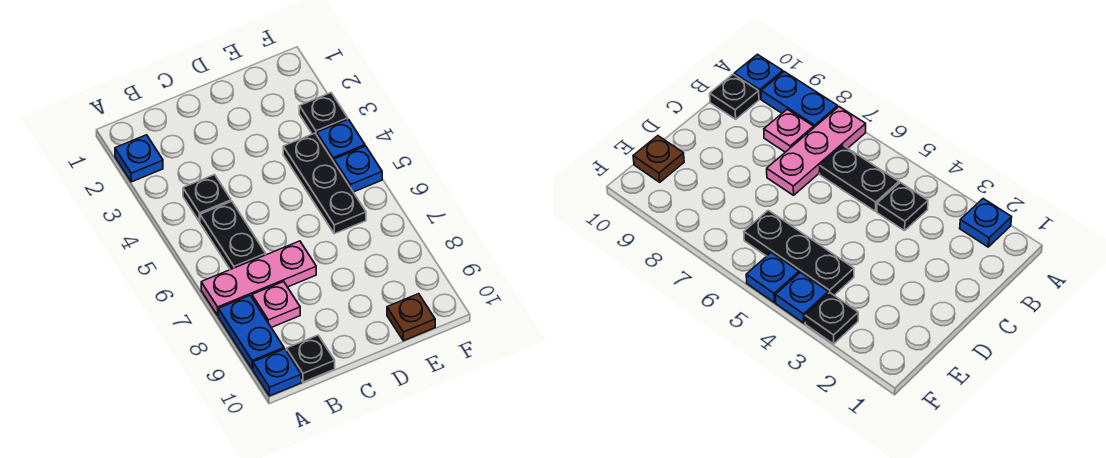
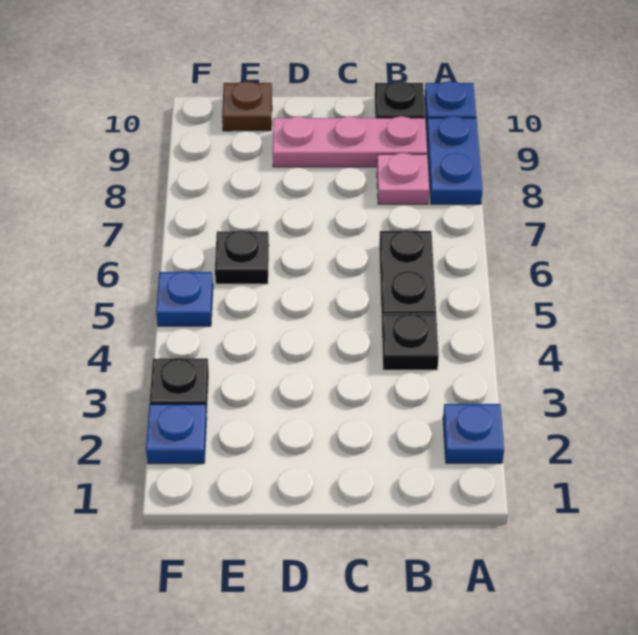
pink plate A7:C7 level 1 -> pink plate B9:D9 level 1
black plate E4:E6 level 1 -> black plate E6 level 1
blue plate F4 level 1 -> blue plate F2 level 1

